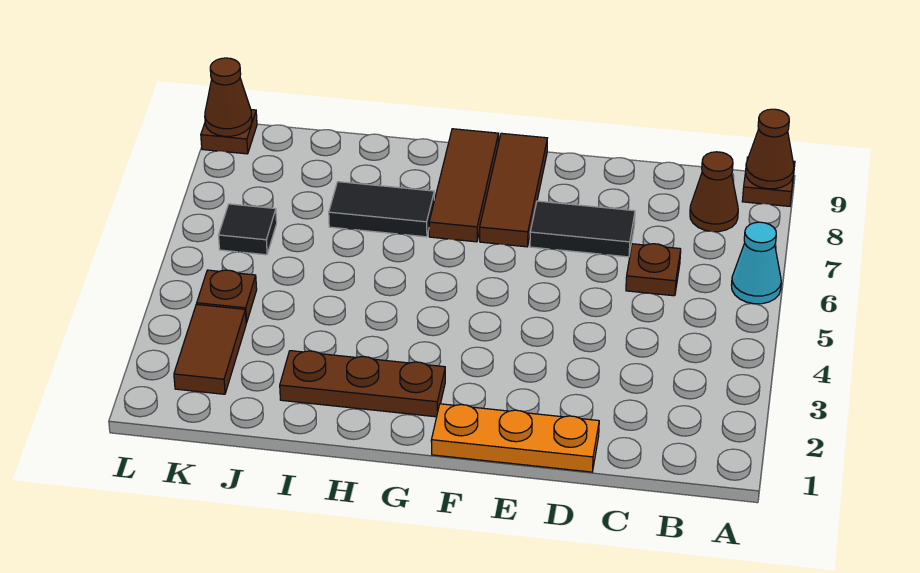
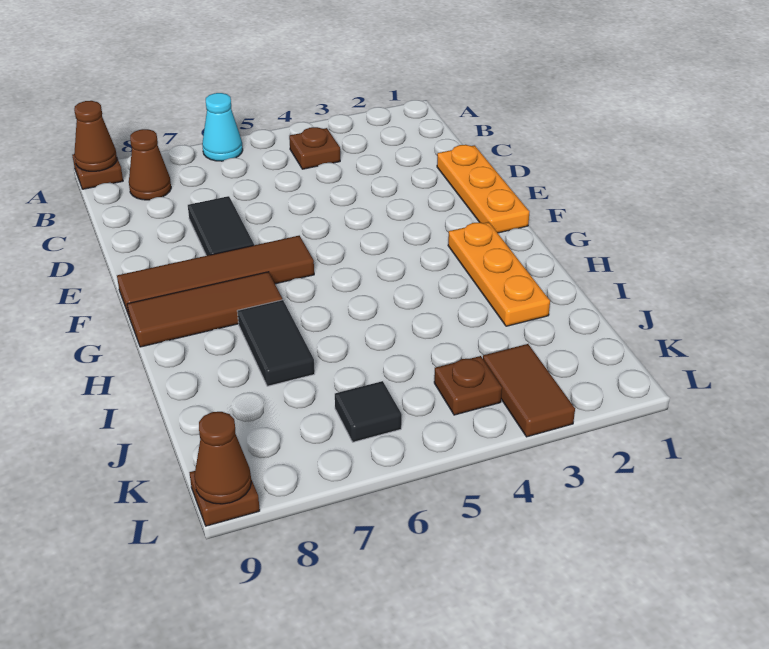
brown plate C6 level 1 -> brown plate B4 level 1
brown tile F7:F9 level 1 -> brown tile F6:F9 level 1
brown plate G2:I2 level 1 -> orange plate G2:I2 level 1
brown tile K2:K3 level 1 -> brown tile K3:L3 level 1

